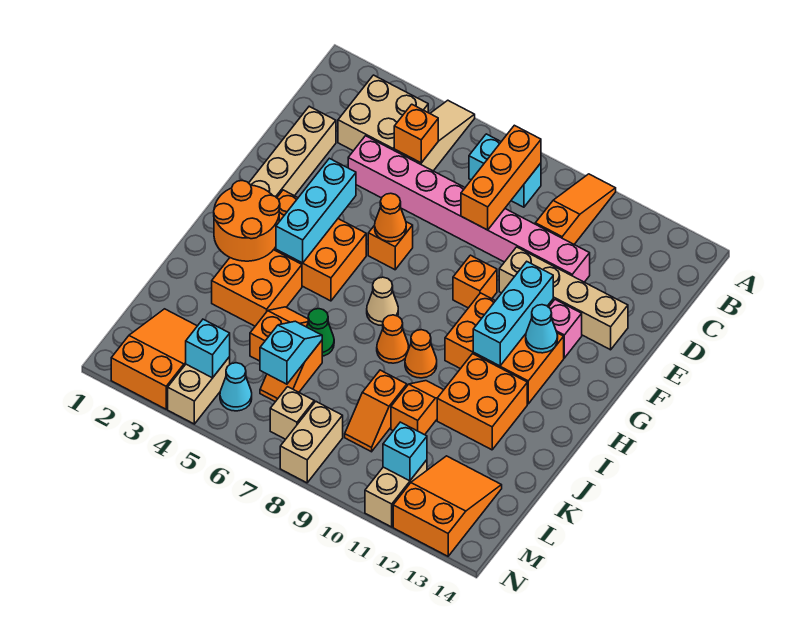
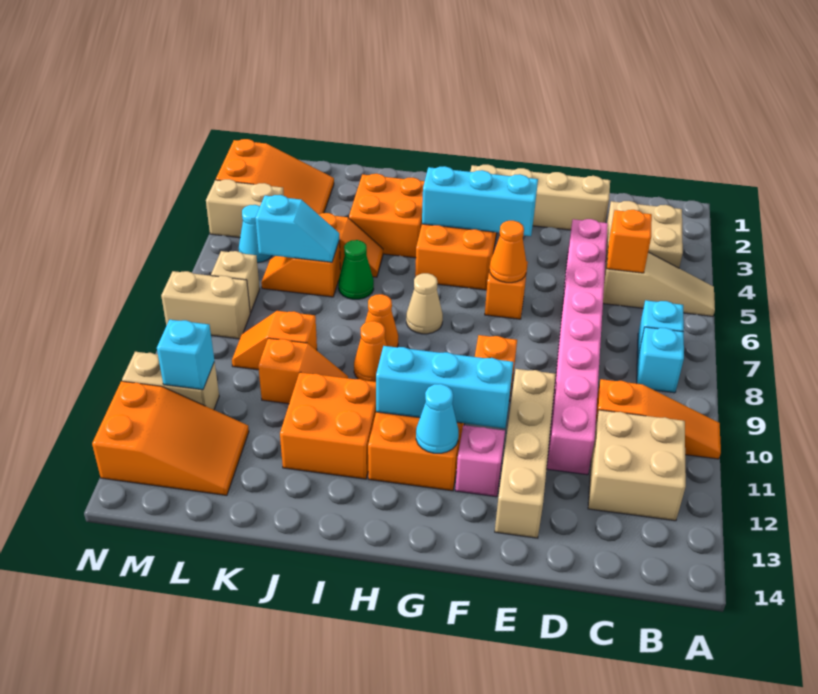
orange brick B8:D8 level 2 -> none
none -> tan brick B11:C12 level 1
orange round brick H2:I3 level 2 -> none
cyan brick M4 level 2 -> none

